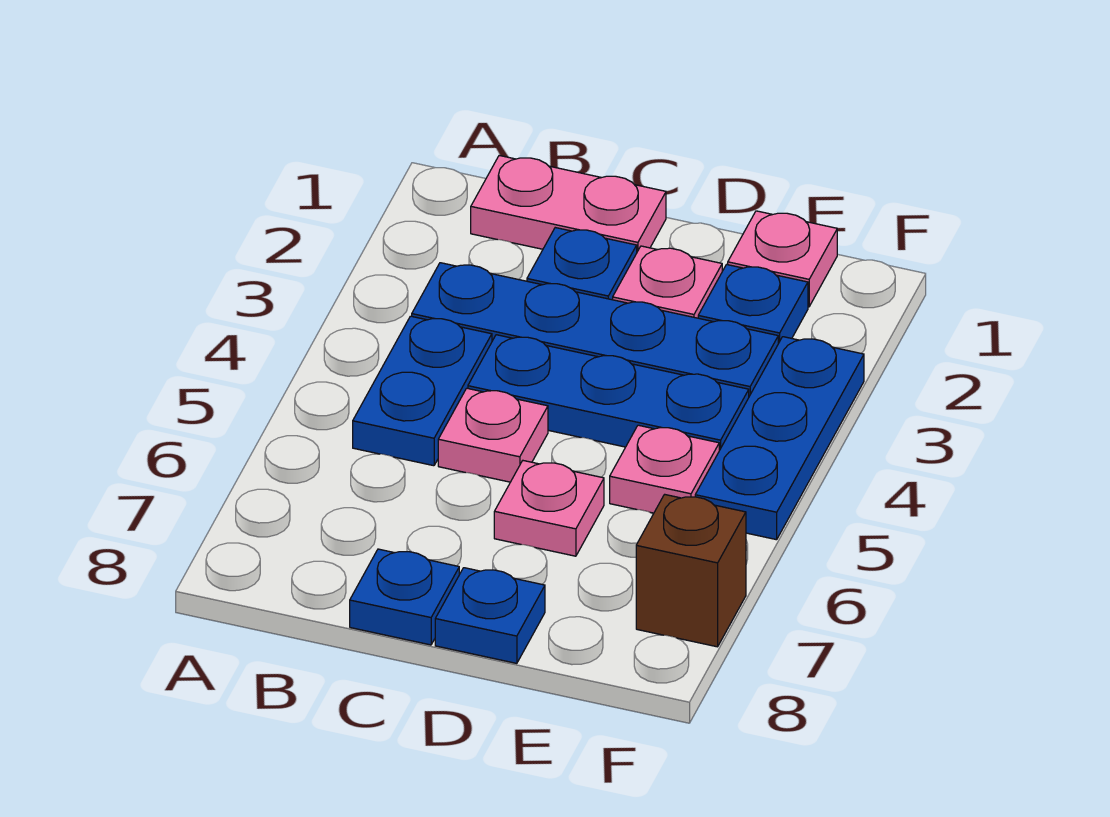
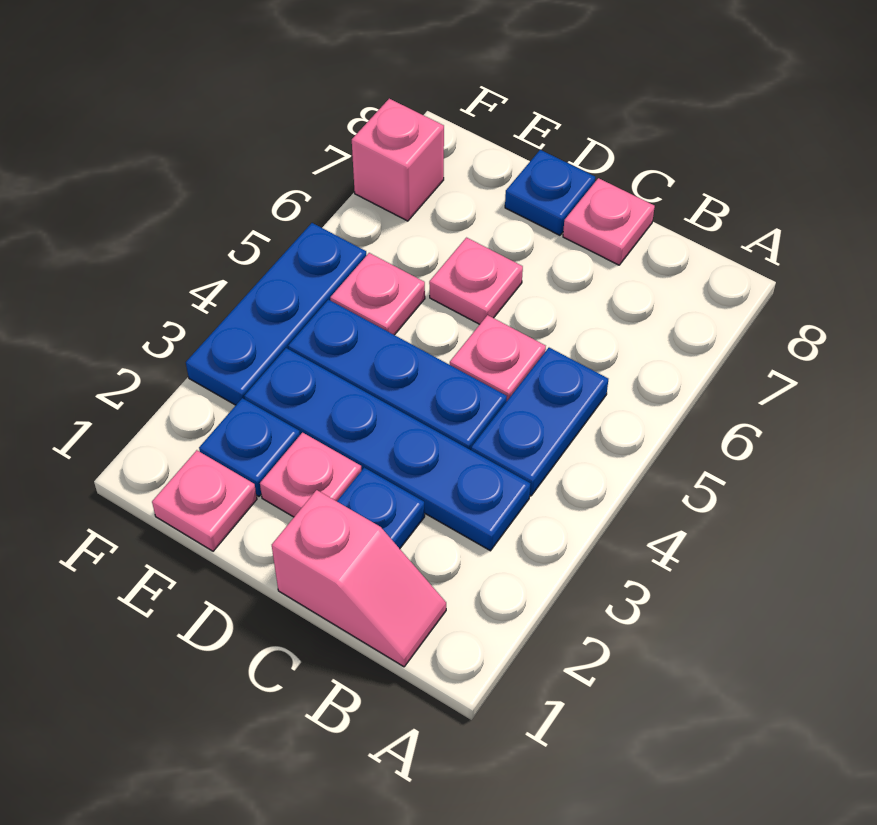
pink plate B1:C1 level 1 -> pink slope B1:C1 level 1 top C
blue plate C8 level 1 -> pink plate C8 level 1
brown brick F7 level 1 -> pink brick F7 level 1

